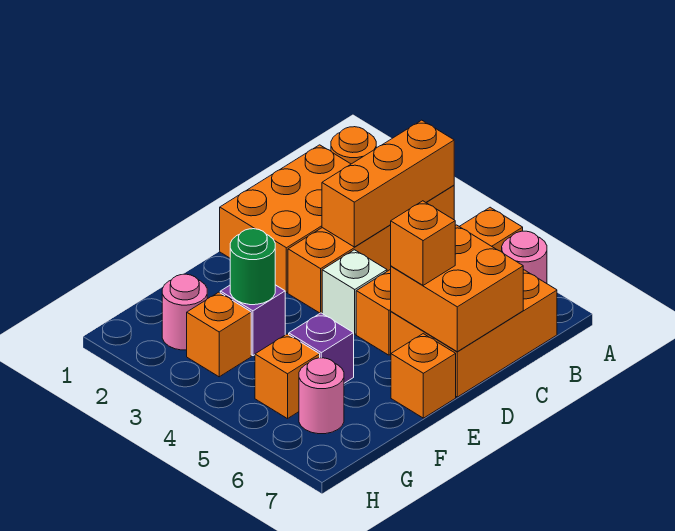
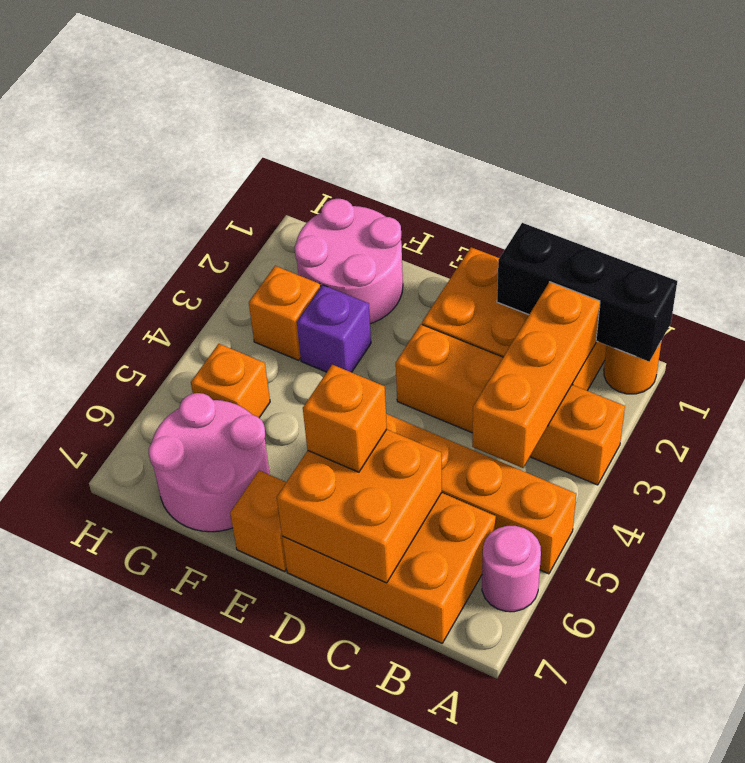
none -> black brick A1:C1 level 2
orange brick A3:C3 level 2 -> orange brick B2:B4 level 2
white brick D4 level 1 -> none
green round brick F3 level 2 -> none
purple brick F5 level 1 -> none
pink round brick G2 level 1 -> pink round brick F1:G2 level 1
pink round brick G6 level 1 -> pink round brick F6:G7 level 1

